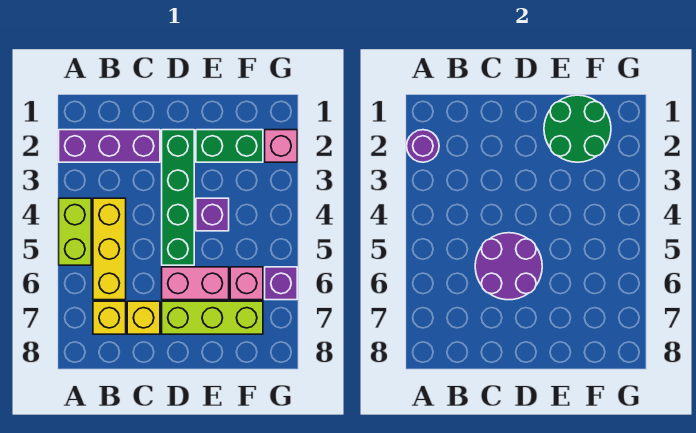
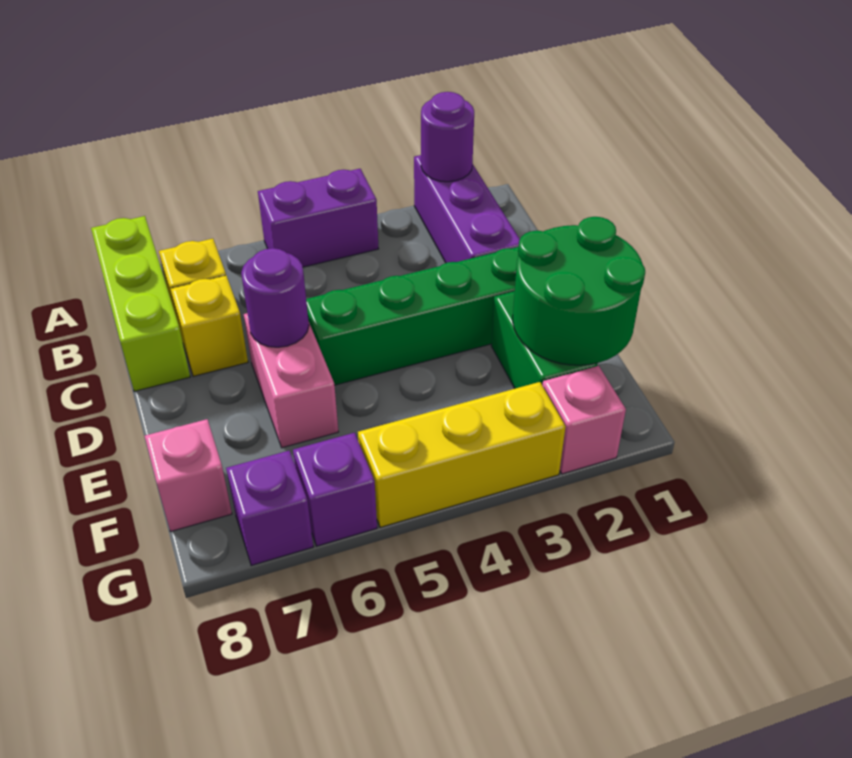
lime brick A4:A5 level 1 -> purple brick A4:A5 level 1
yellow brick B4:B6 level 1 -> yellow brick G3:G5 level 1
purple round brick C5:D6 level 2 -> purple round brick D6 level 2
lime brick D7:F7 level 1 -> lime brick A8:C8 level 1
purple brick E4 level 1 -> purple brick G7 level 1
pink brick F6 level 1 -> pink brick F8 level 1

